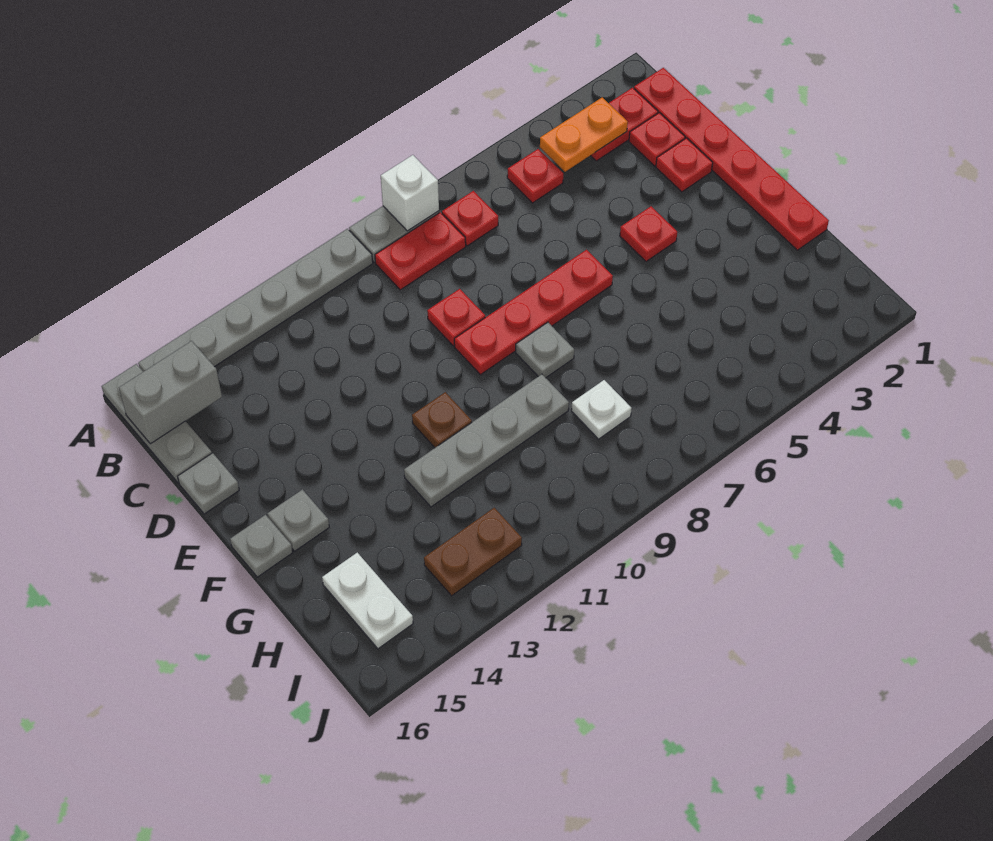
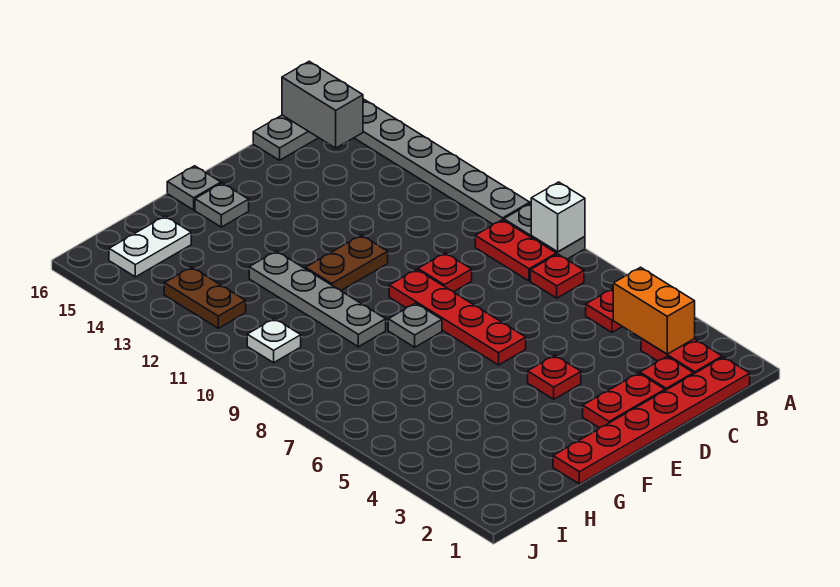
orange plate B3:B4 level 2 -> orange brick B3:B4 level 2
red plate D2 level 1 -> red plate D2:E2 level 1
grey plate D16 level 1 -> none
brown plate F11 level 1 -> brown plate E11:F11 level 1
white plate H8 level 1 -> white plate I10 level 1

